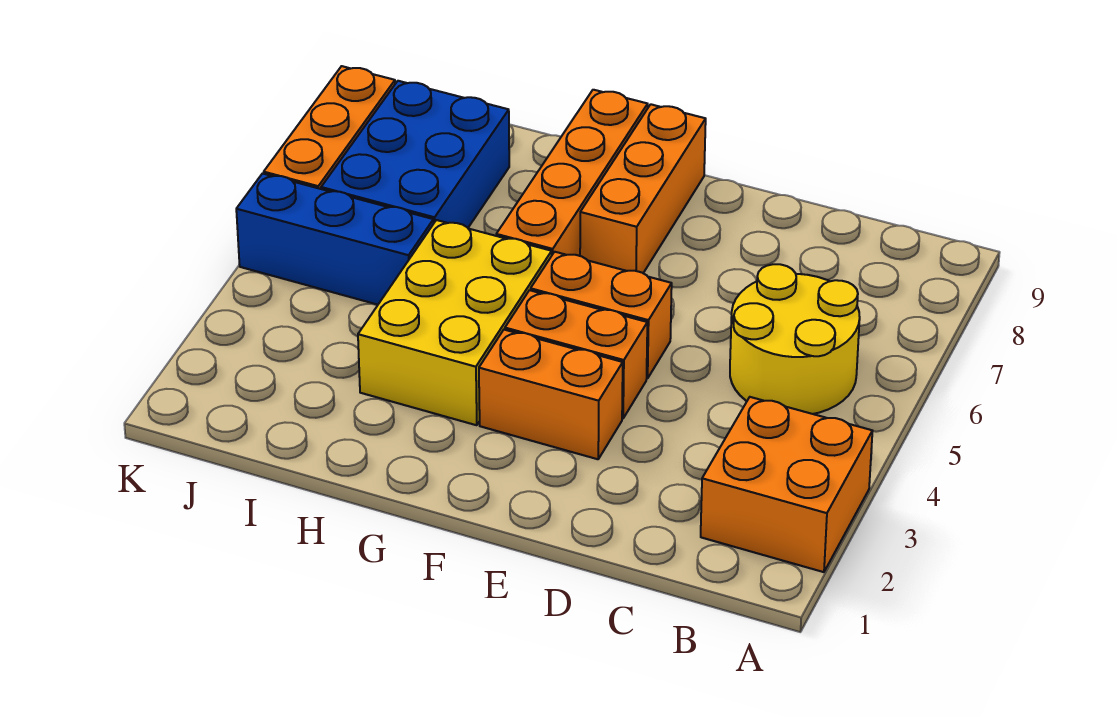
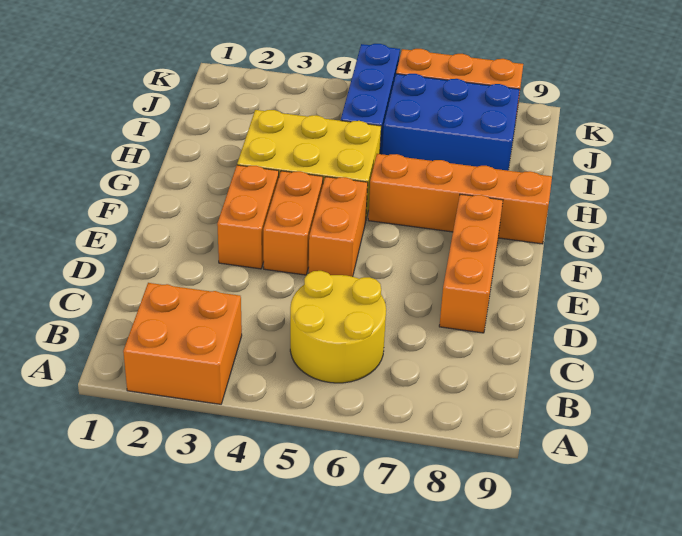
orange brick F7:F9 level 1 -> orange brick D8:F8 level 1

